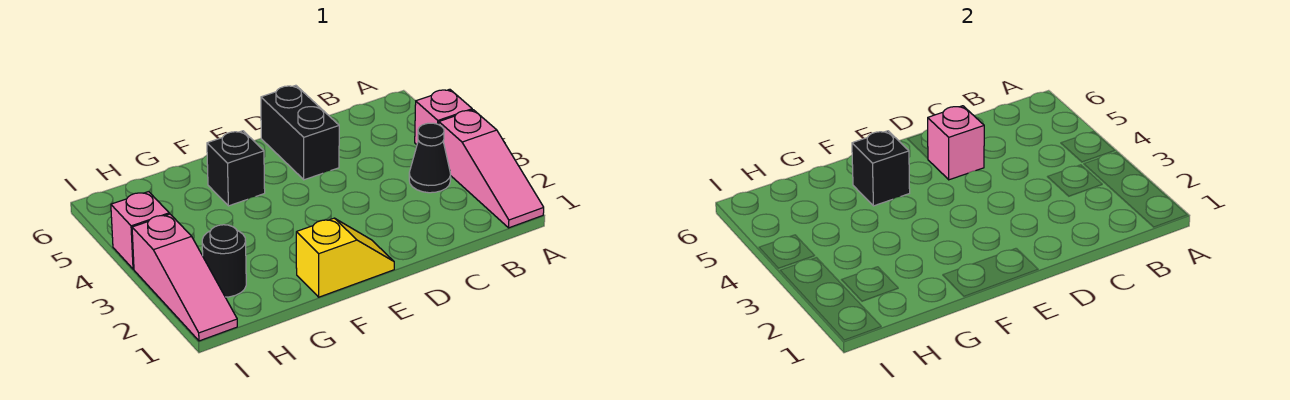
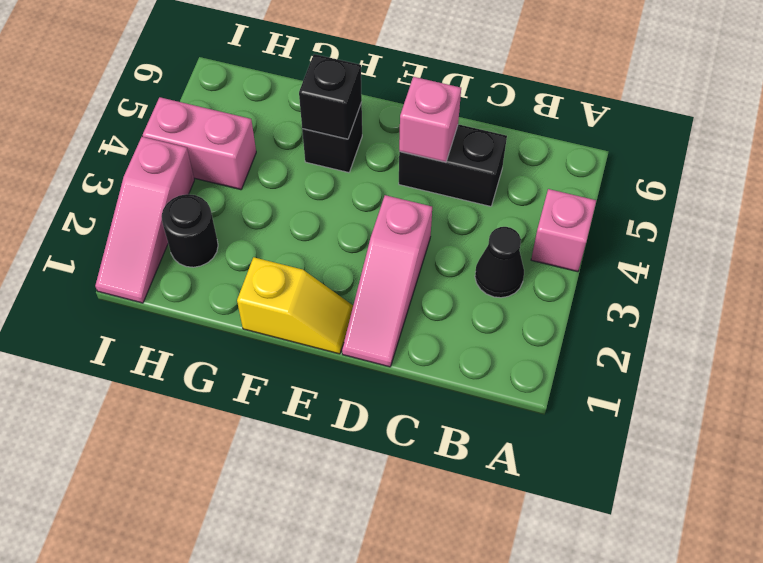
pink slope A1:A3 level 1 top 3 -> pink slope D1:D3 level 1 top 3
black brick D5:D6 level 1 -> black brick C5:D5 level 1
pink brick I4 level 1 -> pink brick H4:I4 level 1

